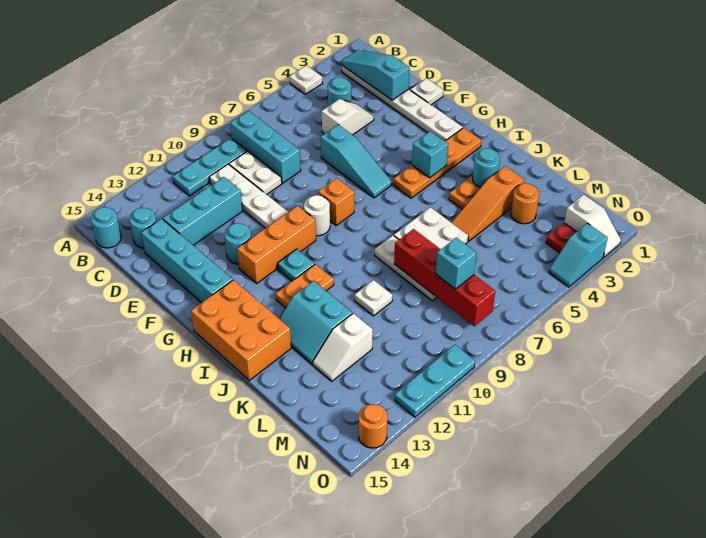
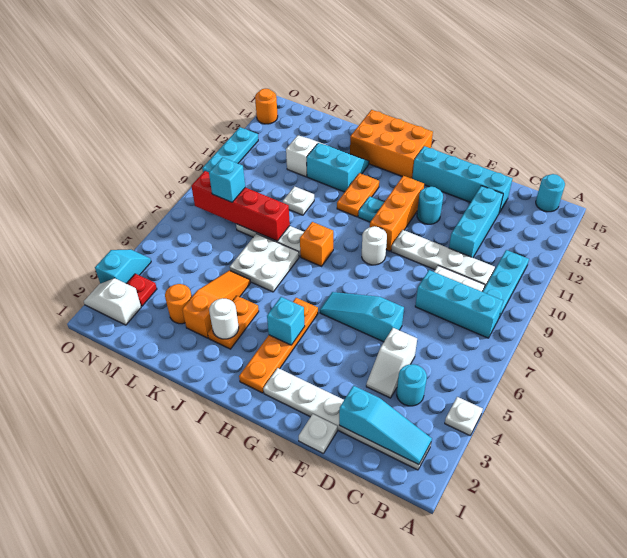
cyan round brick C14 level 1 -> none
orange brick G8 level 1 -> orange brick I8 level 1
cyan round brick J3 level 2 -> white round brick J3 level 2

